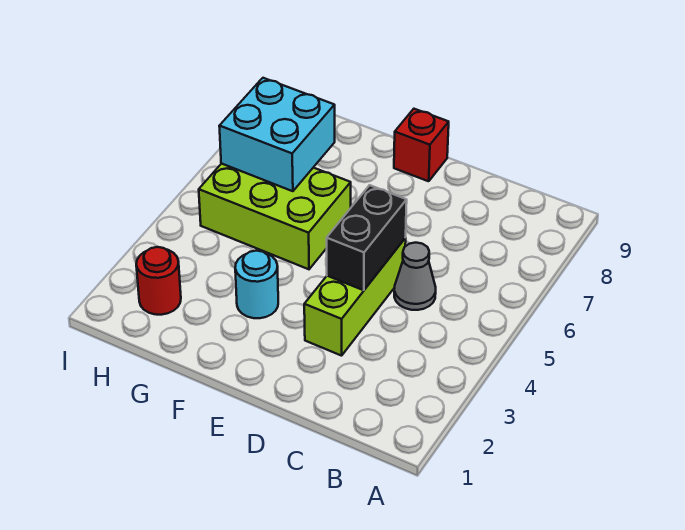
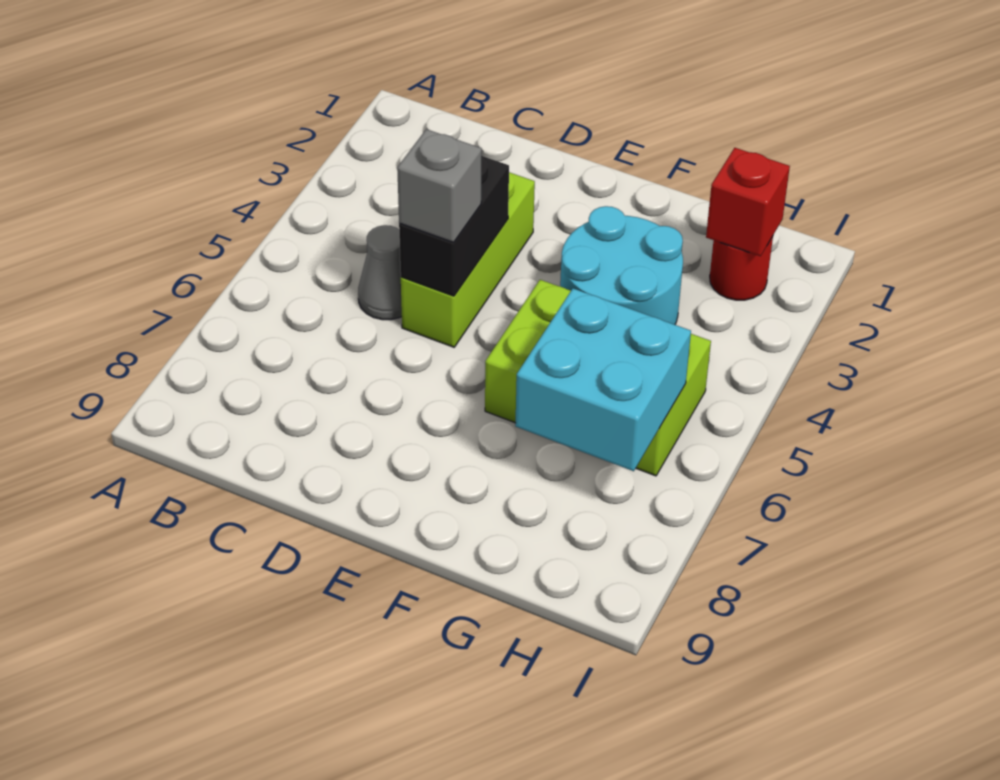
none -> grey brick D5 level 3
red brick E9 level 1 -> red brick H2 level 2
cyan round brick F3 level 1 -> cyan round brick F3:G4 level 1

